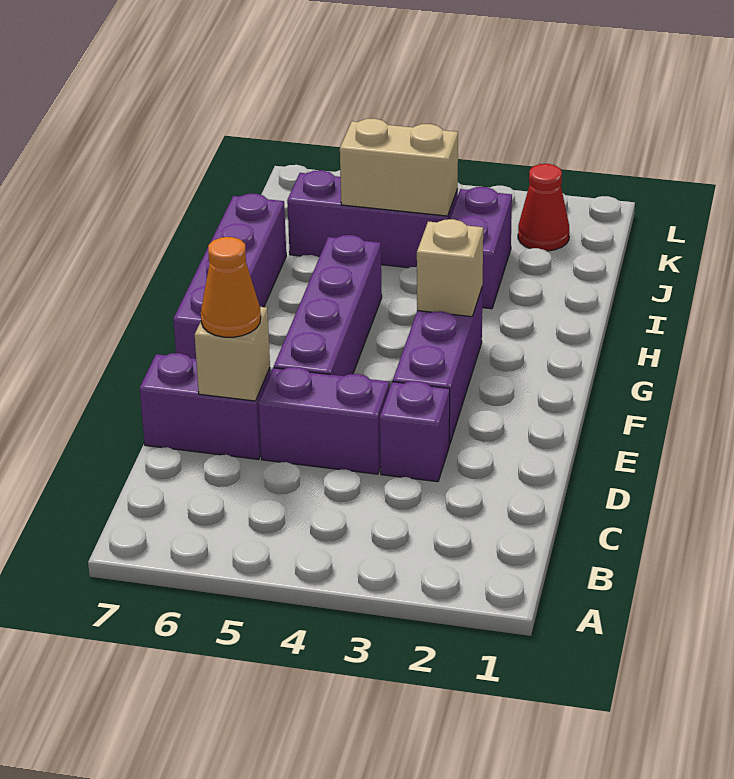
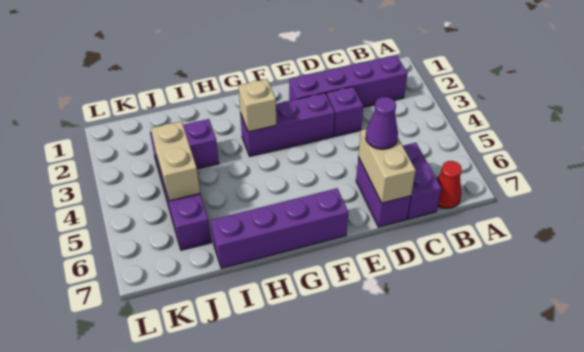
purple brick D4:D5 level 1 -> purple brick C6:C7 level 1
tan brick D6 level 2 -> tan brick D6:D7 level 2
orange cone D6 level 3 -> purple cone D6 level 3
purple brick E5:H5 level 1 -> purple brick B2:E2 level 1
red cone K2 level 1 -> red cone B7 level 1

